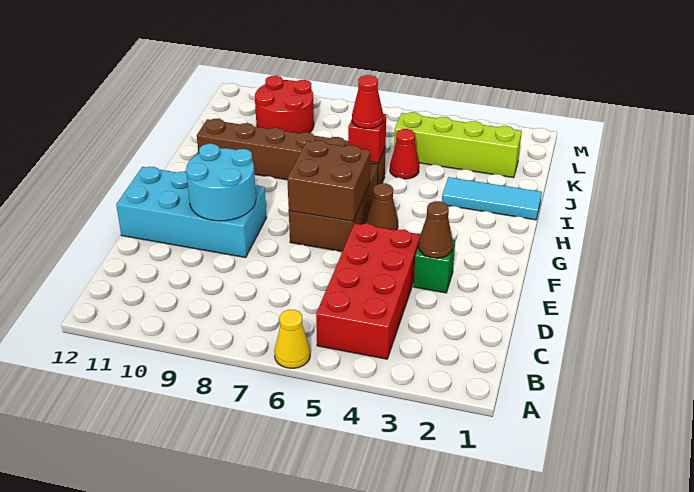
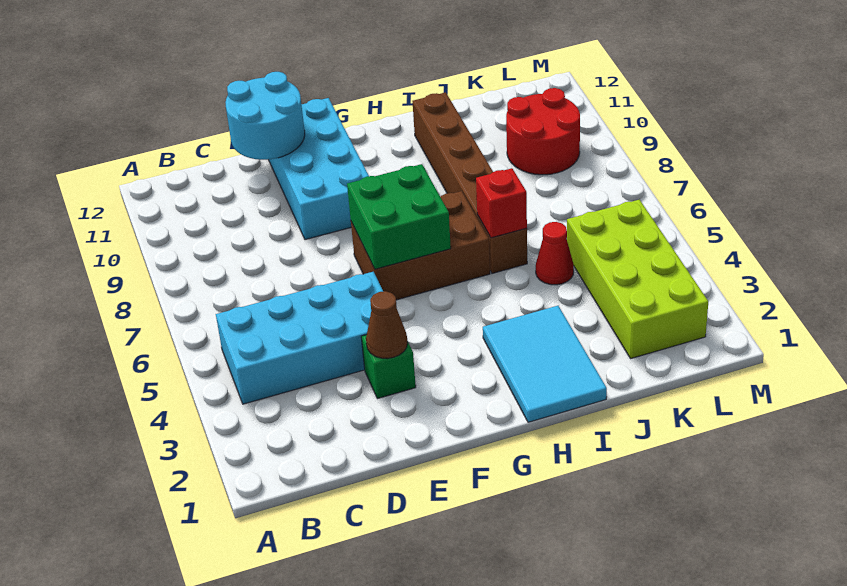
yellow cone A6 level 1 -> none
red brick B4:E5 level 1 -> cyan brick B4:E5 level 1
cyan round brick E9:F10 level 2 -> cyan round brick D11:E12 level 2
brown brick F6:G7 level 2 -> green brick F6:G7 level 2
brown cone G5 level 1 -> none
cyan tile I1:I3 level 1 -> cyan tile H1:I3 level 1
red cone I6 level 3 -> none
lime brick K2:K5 level 1 -> lime brick K2:L5 level 1

